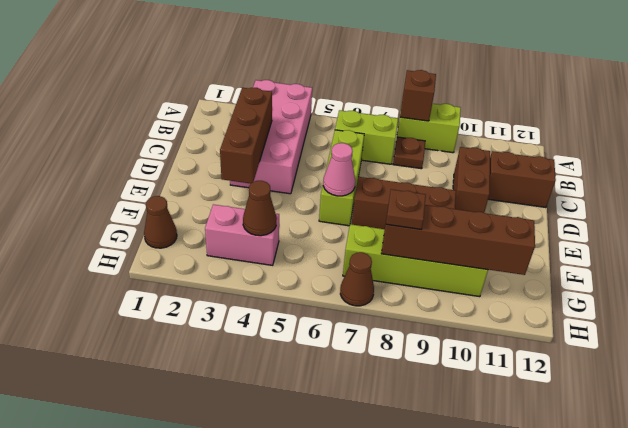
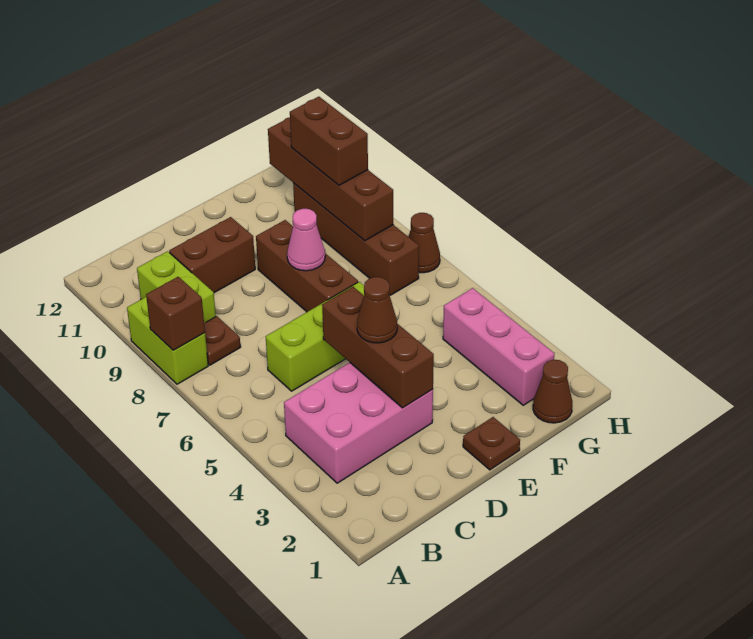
pink brick A3:D4 level 1 -> pink brick B3:D4 level 1
lime brick B6:B7 level 1 -> lime brick B9:B10 level 1
brown brick C3:E3 level 2 -> brown brick D3:D5 level 2
brown brick C11:C12 level 1 -> brown brick G9:G10 level 3
pink cone E6 level 2 -> pink cone E8 level 2
pink brick G3:G4 level 1 -> pink brick G2:G4 level 1
brown cone G4 level 2 -> brown cone D4 level 3
lime brick G7:G10 level 1 -> brown brick G7:G10 level 1
brown plate G8 level 3 -> brown plate E1 level 1

